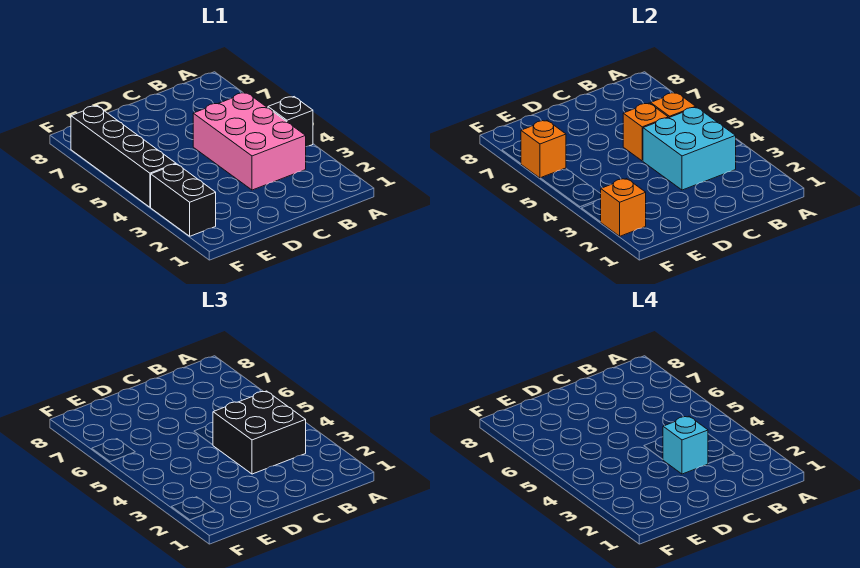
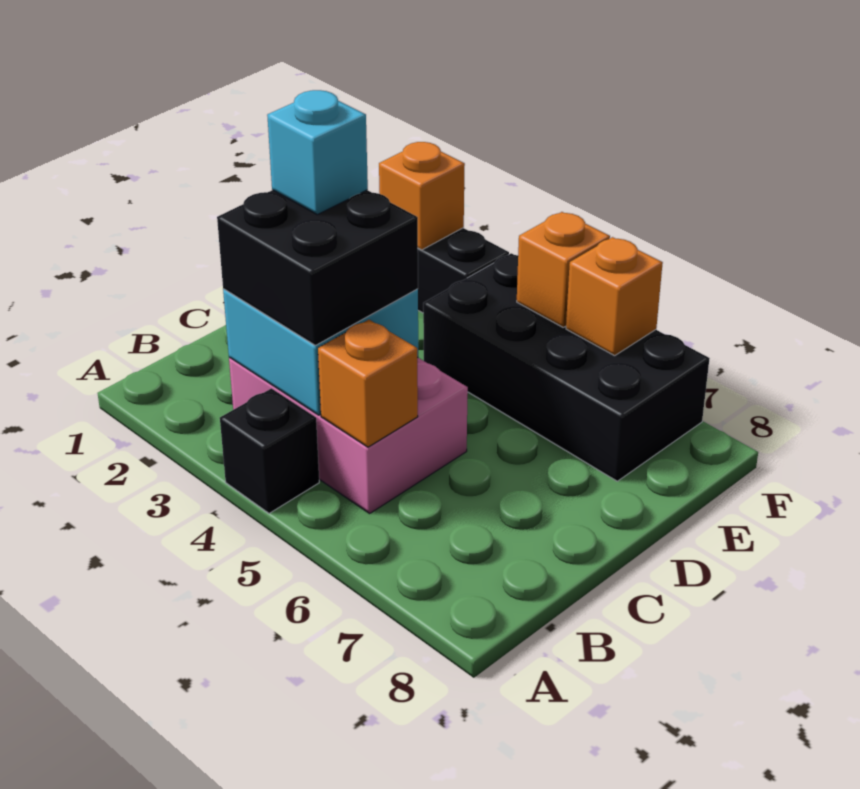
orange brick C5 level 2 -> orange brick F5 level 2
black brick F4:F7 level 1 -> black brick E4:F7 level 1

